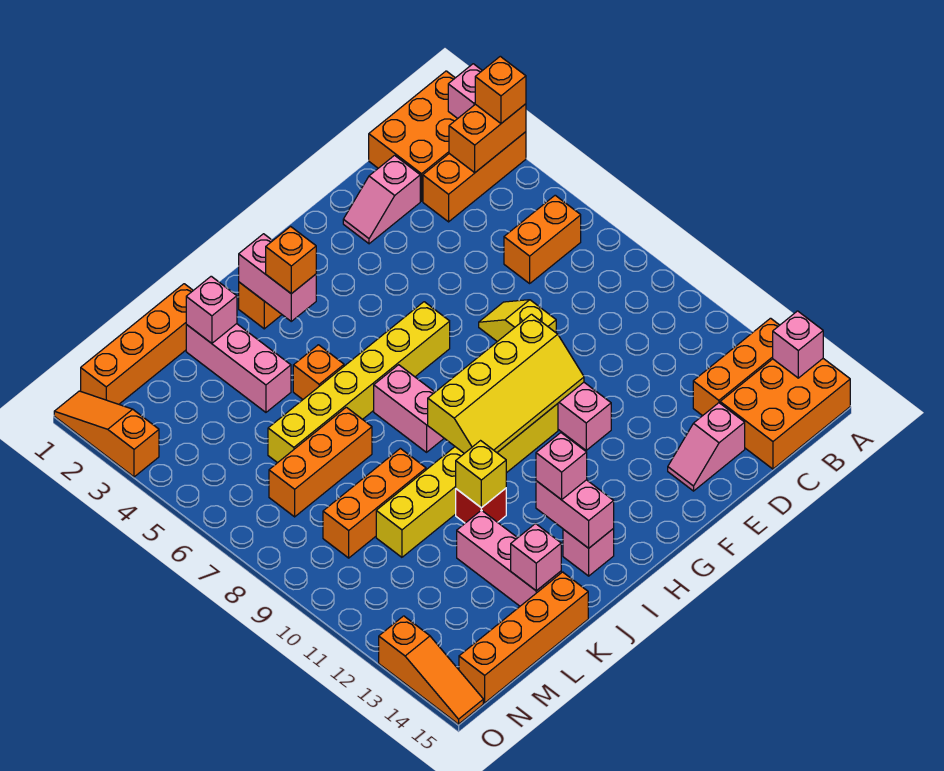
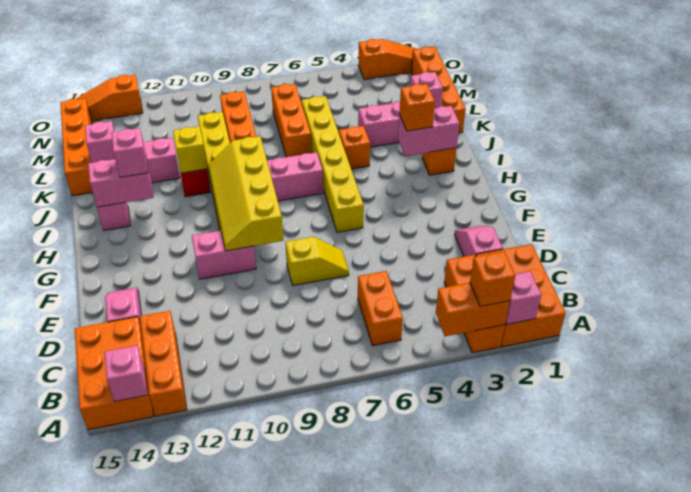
orange brick A3:B3 level 2 -> orange brick A3:A4 level 2

